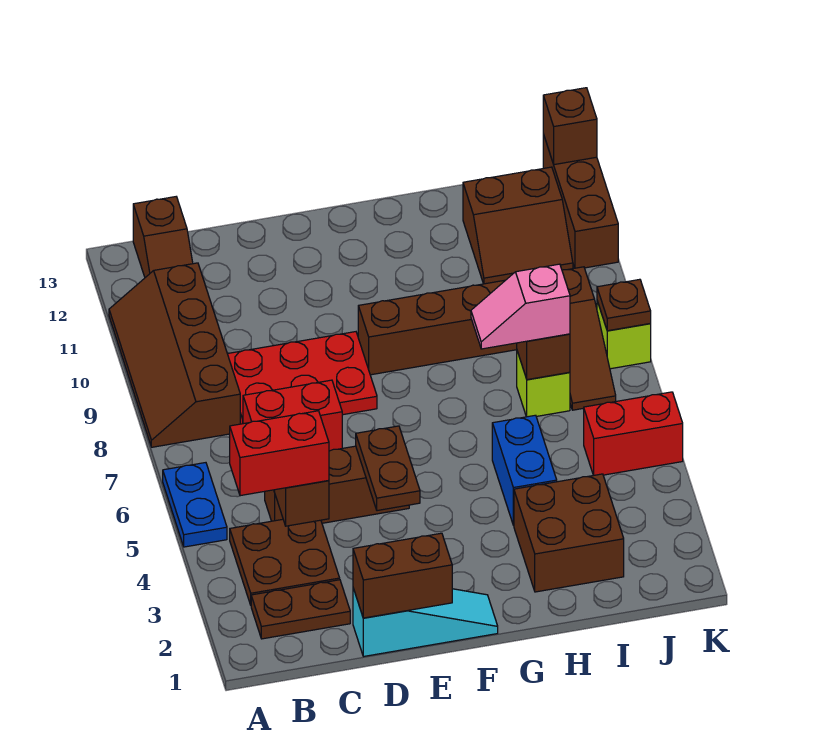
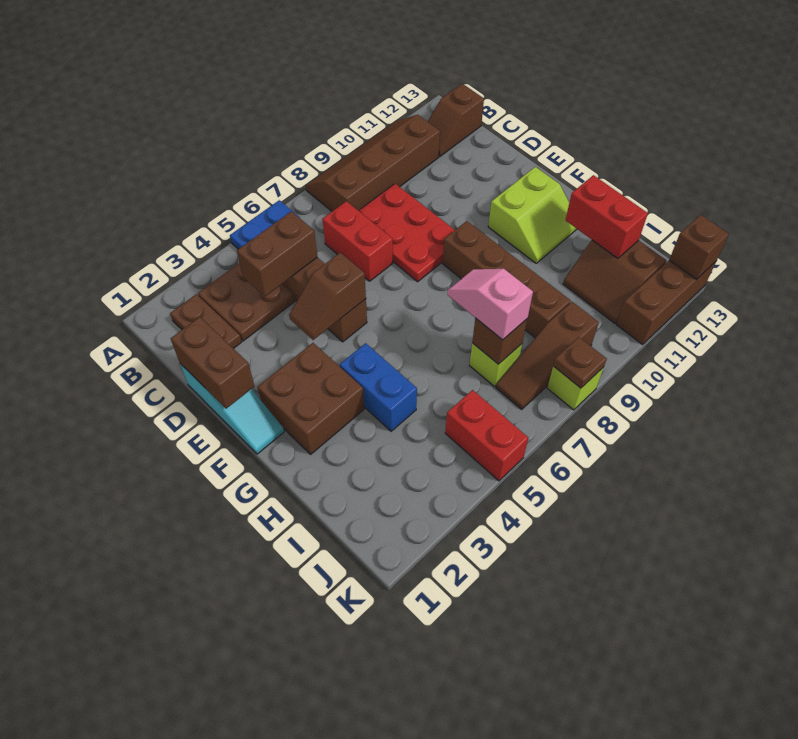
red brick B4:C4 level 3 -> red brick H12:I12 level 2
brown plate E4:E5 level 2 -> brown slope E4:E5 level 2 top 5
none -> lime slope F11:G12 level 1 top F
brown brick H2:I3 level 1 -> brown brick F2:G3 level 1
blue brick H4:H5 level 1 -> blue brick G4:H4 level 1

